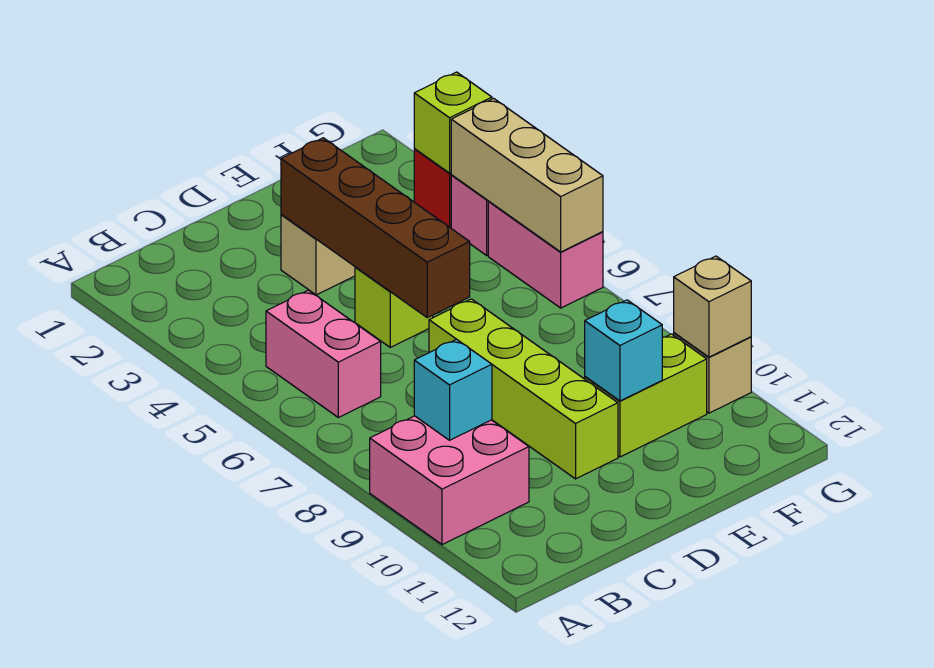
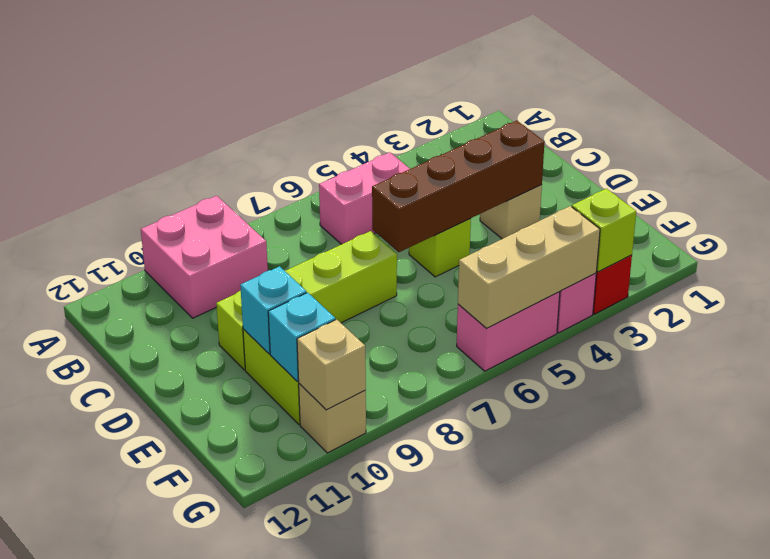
cyan brick B9 level 2 -> cyan brick F10 level 2

